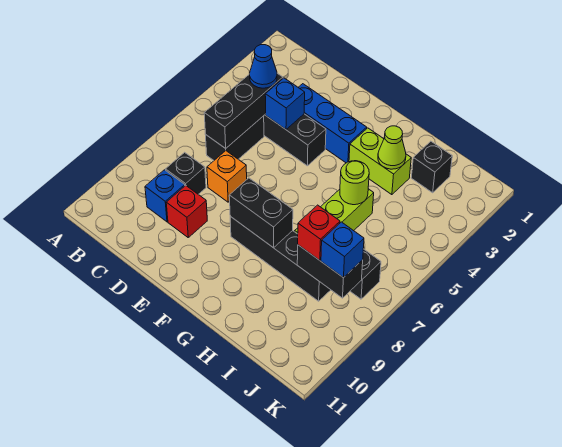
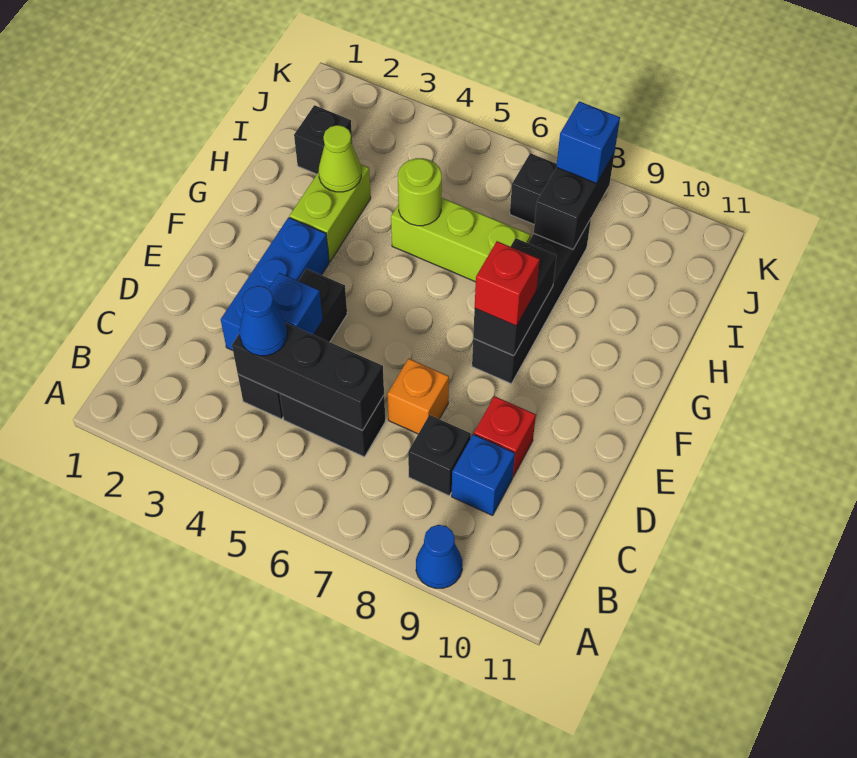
none -> blue cone A9 level 1
red brick I8 level 3 -> red brick F8 level 3

